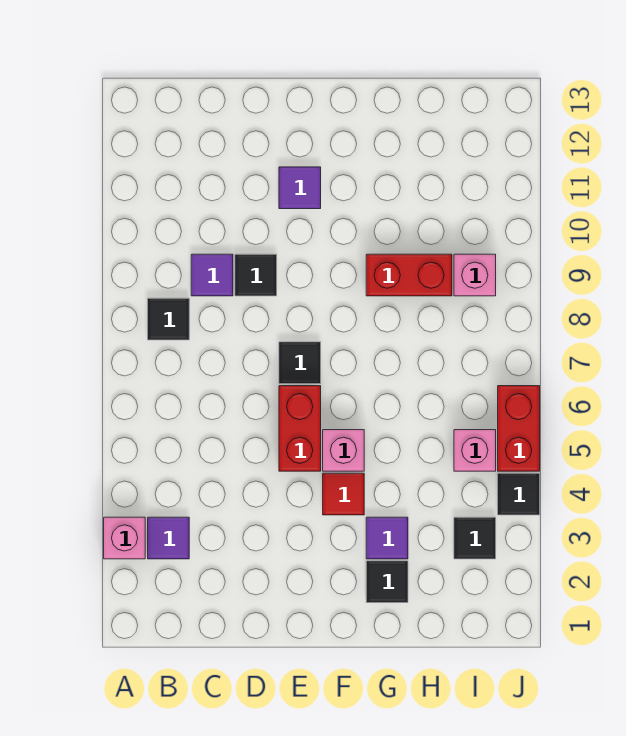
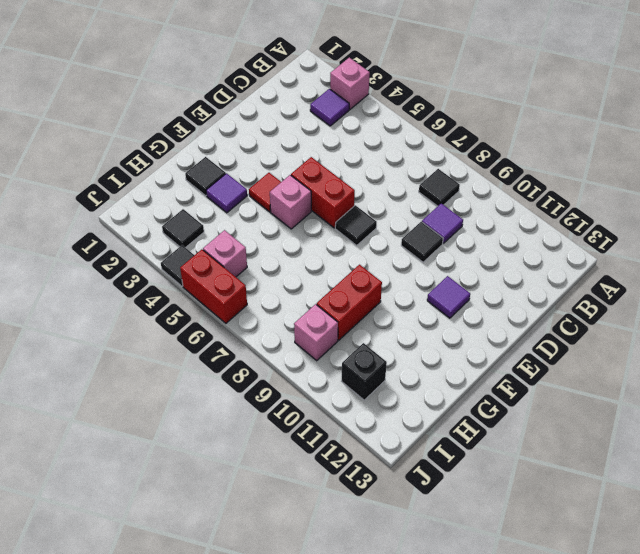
none -> black brick I11 level 1

